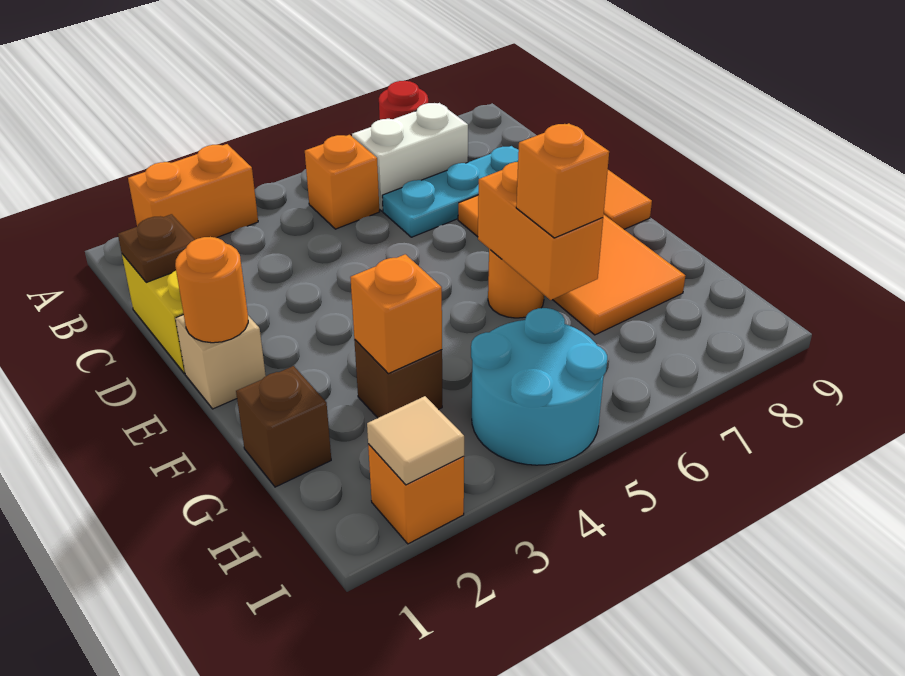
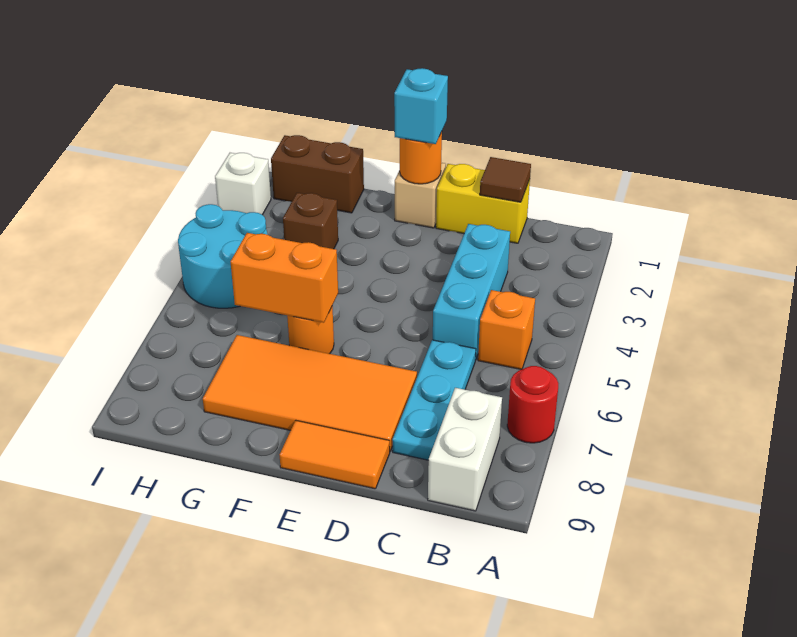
orange brick A2:A3 level 1 -> none
white brick B6:B7 level 1 -> white brick B8:B9 level 1
brown plate C1 level 2 -> brown tile C1 level 2
none -> cyan brick C3:C5 level 1
none -> cyan brick E1 level 3
brown brick G1 level 1 -> brown brick G1:H1 level 1
orange brick G3 level 2 -> none
orange brick G6 level 3 -> none
orange brick I2 level 1 -> white brick I2 level 1
tan tile I2 level 2 -> none

